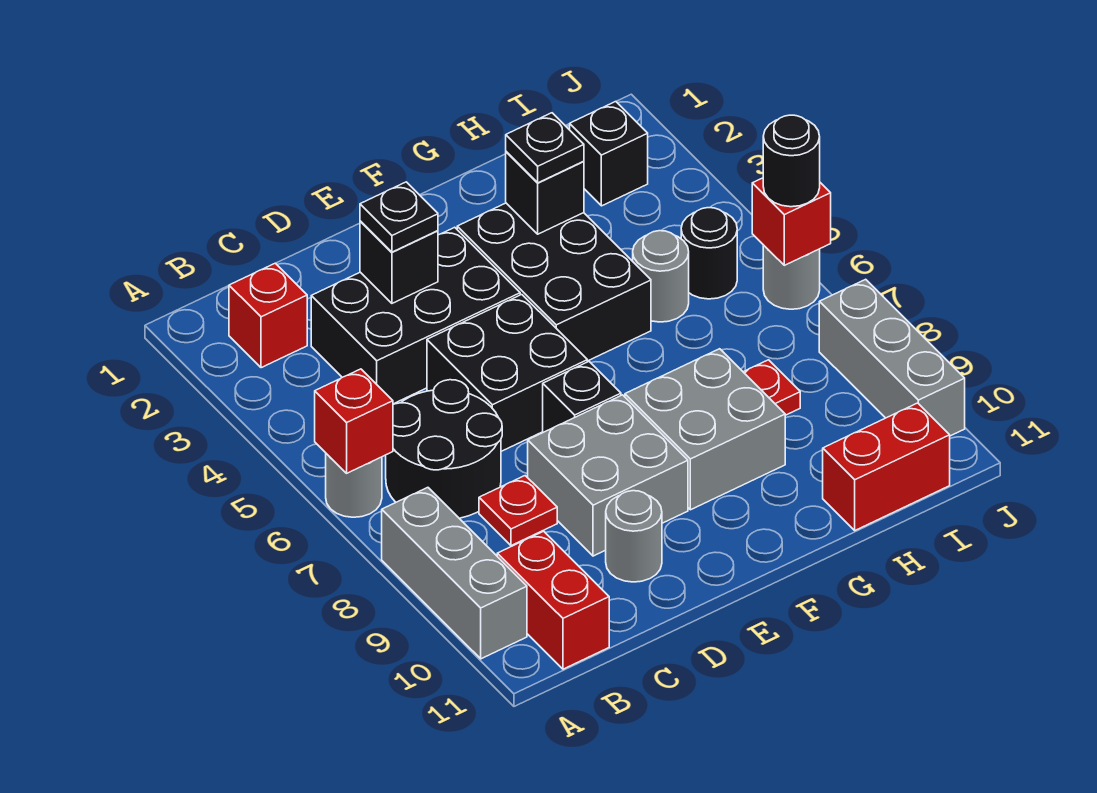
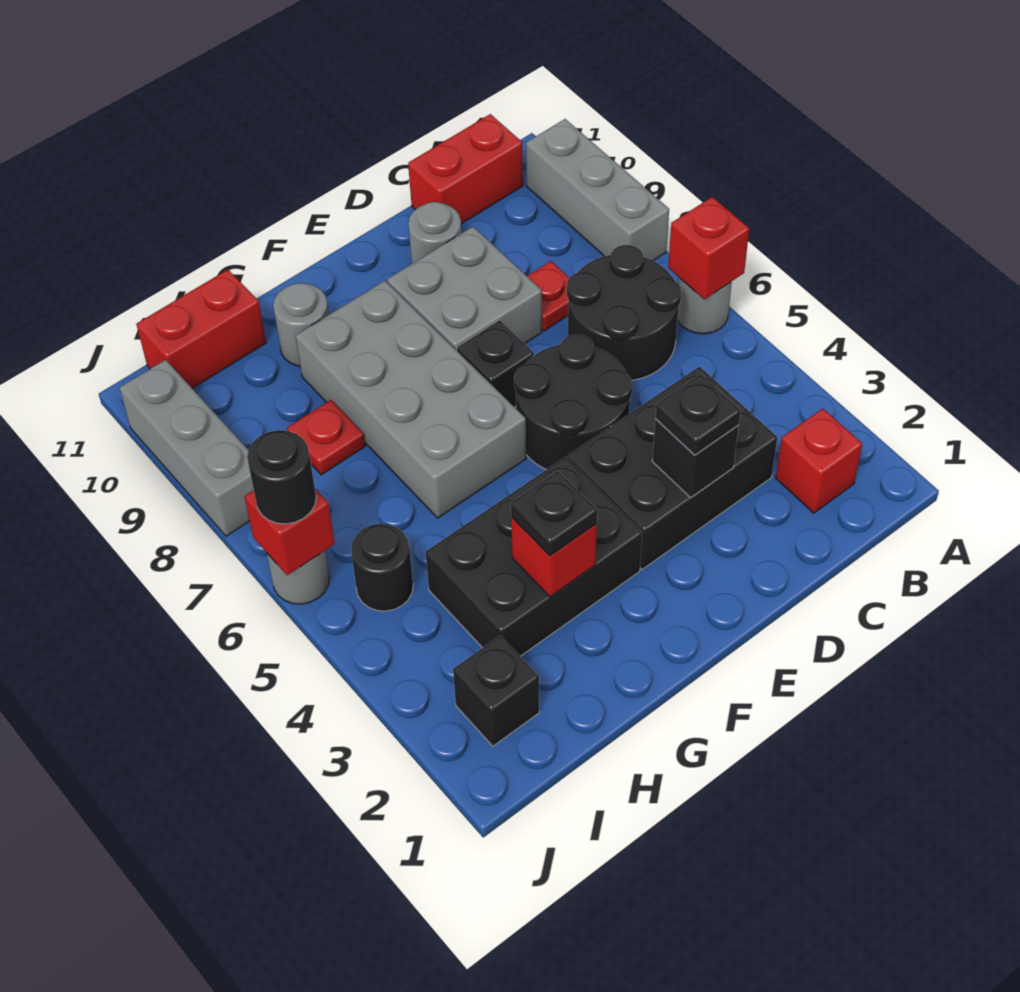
red brick B10:B11 level 1 -> red brick B11:C11 level 1
black brick D5:E6 level 1 -> black round brick D5:E6 level 1
black brick F3:G5 level 1 -> black brick F3:H4 level 1
grey brick F8:G9 level 1 -> grey brick F6:G9 level 1
black brick G3 level 2 -> red brick G3 level 2
grey round brick H5 level 1 -> grey round brick G10 level 1

